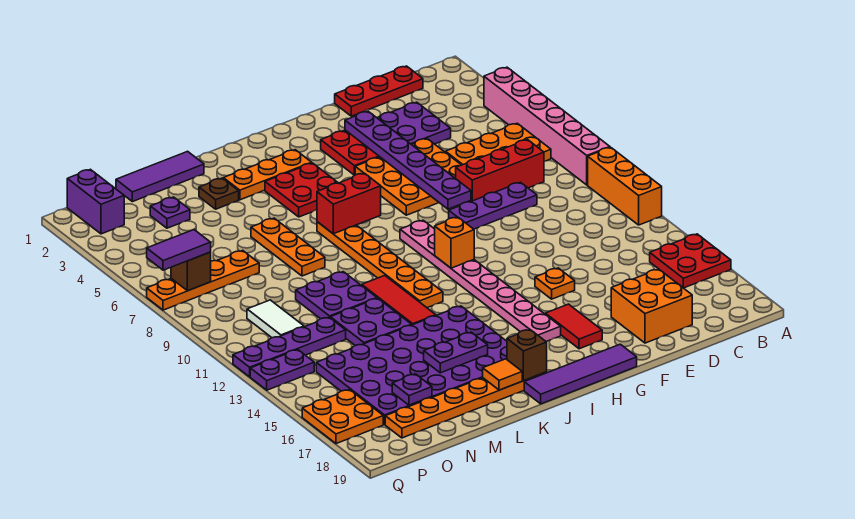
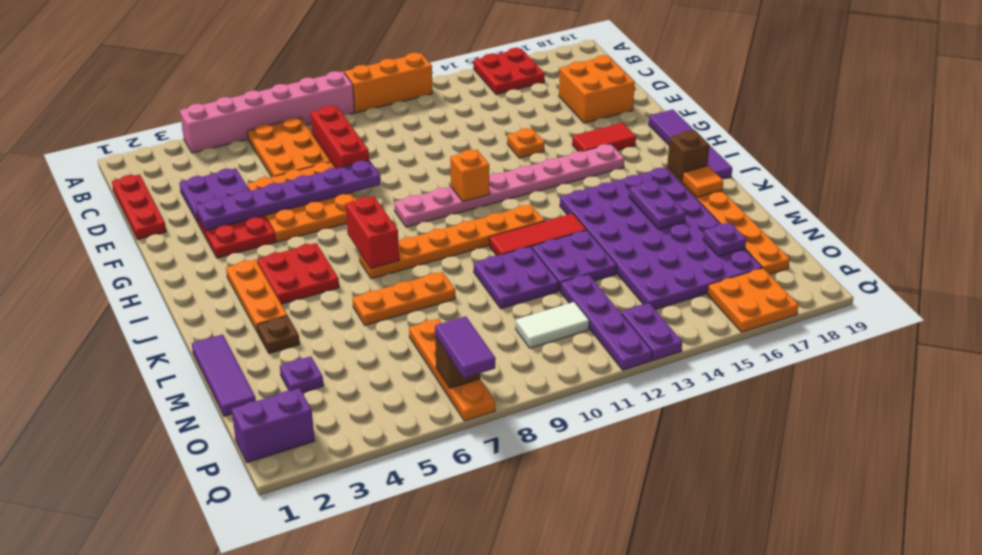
purple plate D9:F9 level 1 -> none

